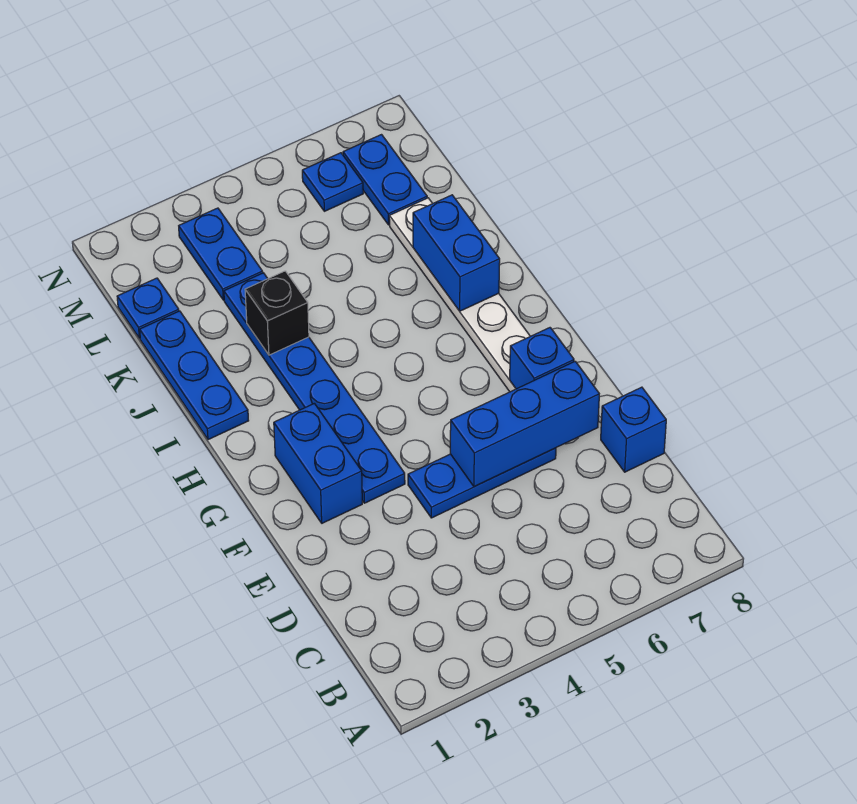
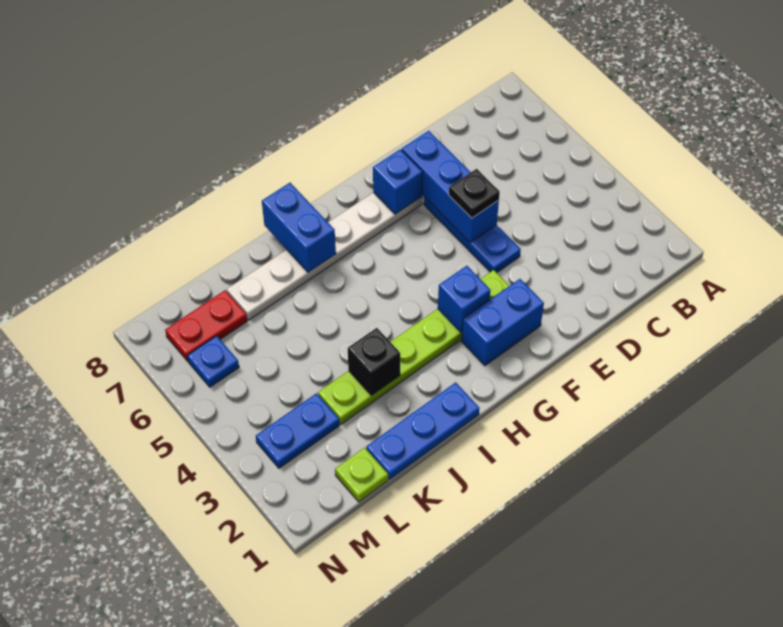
blue brick D8 level 1 -> blue brick G3 level 2
none -> black plate E5 level 3
blue plate F3:K3 level 1 -> lime plate F3:K3 level 1
blue brick I7:J7 level 2 -> blue brick I7:I8 level 2
blue plate L1 level 1 -> lime plate L1 level 1
blue plate L7:M7 level 1 -> red plate L7:M7 level 1

